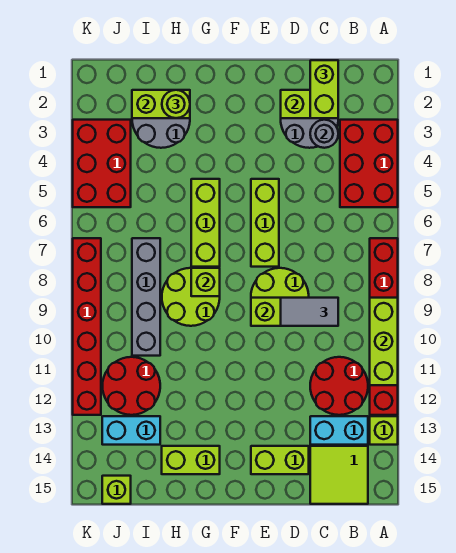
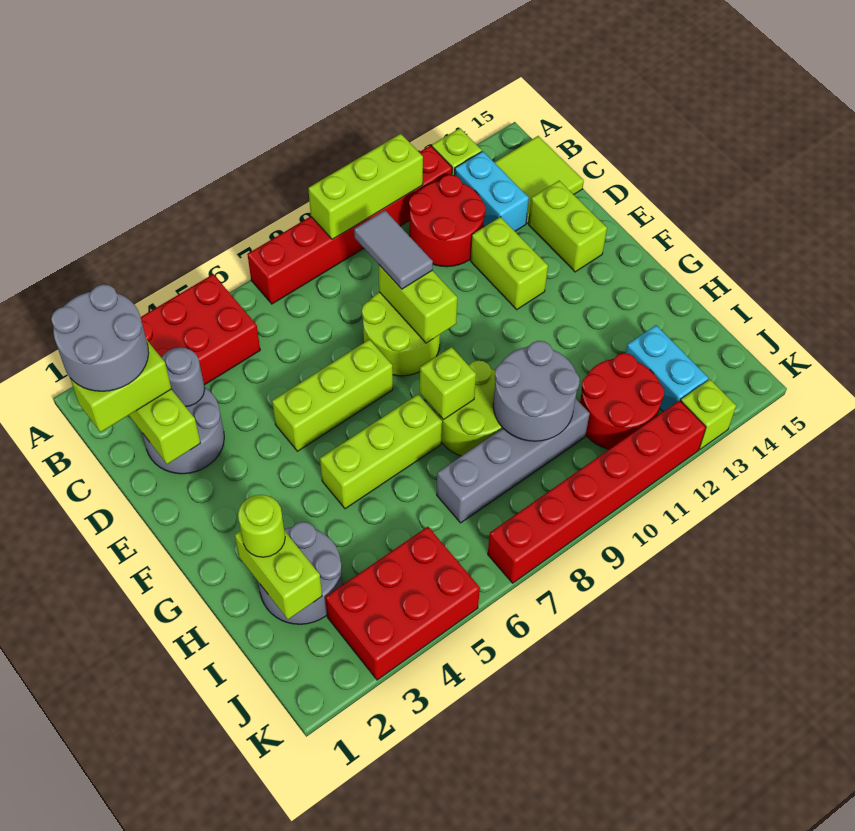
none -> grey round brick B1:C2 level 4
lime brick G14:H14 level 1 -> lime brick D12:E12 level 1
none -> grey round brick H9:I10 level 2
lime brick J15 level 1 -> lime brick K13 level 1

